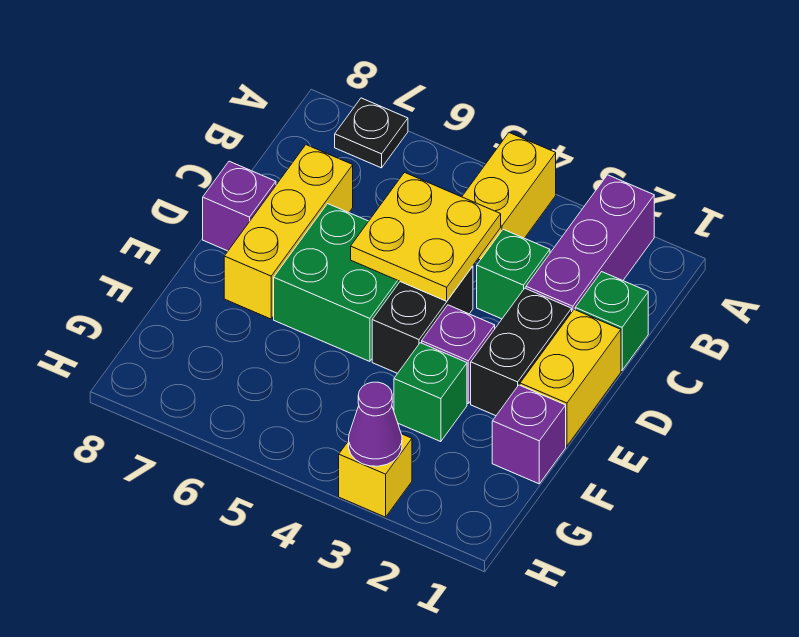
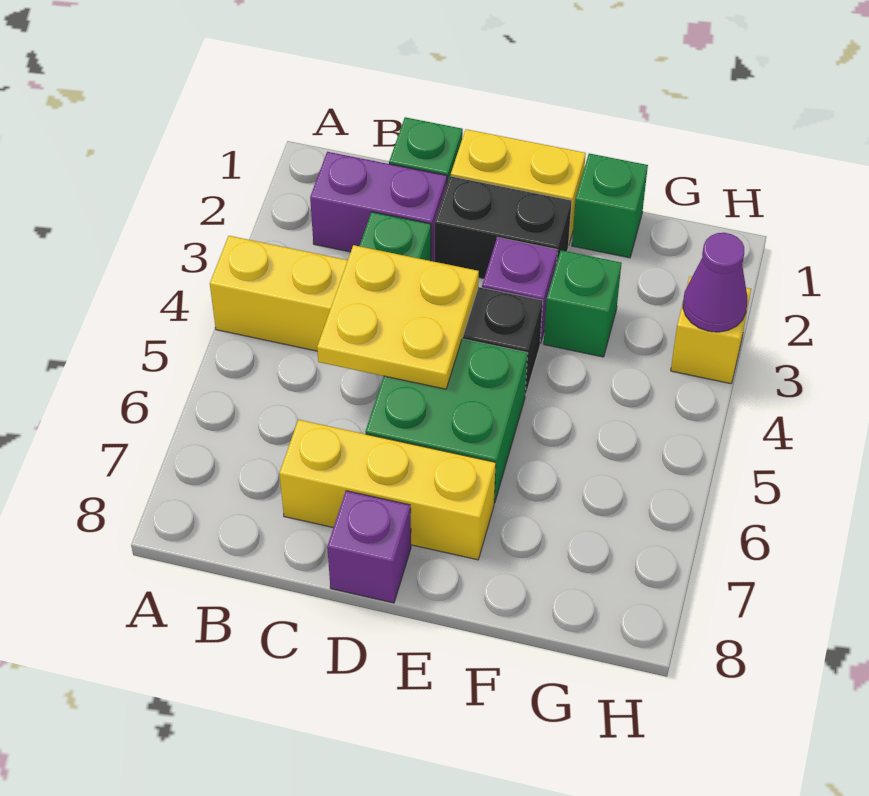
purple brick A2:C2 level 1 -> purple brick B2:C2 level 1
black plate A7 level 1 -> none
purple brick F1 level 1 -> green brick F1 level 1

